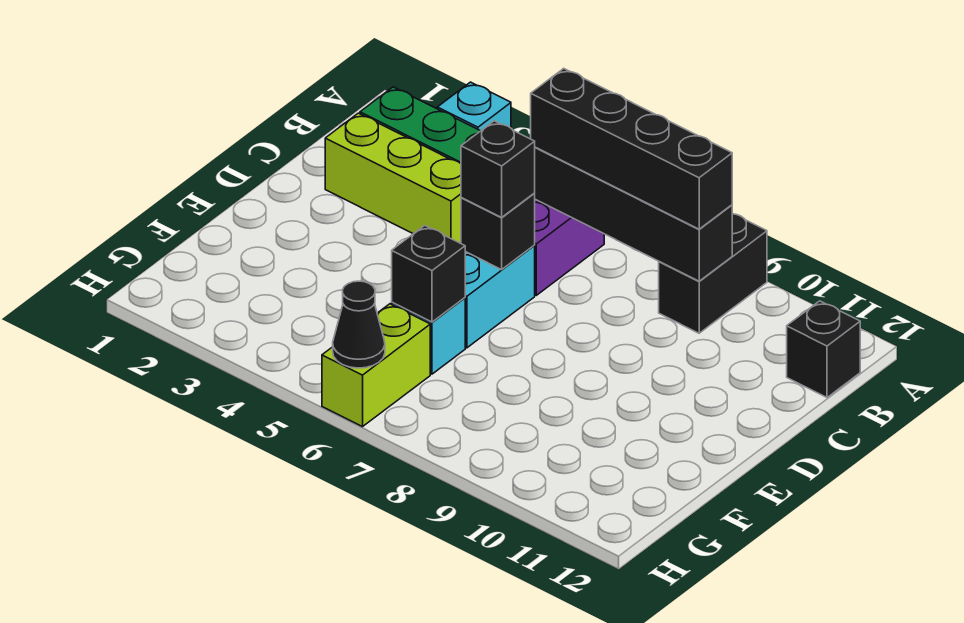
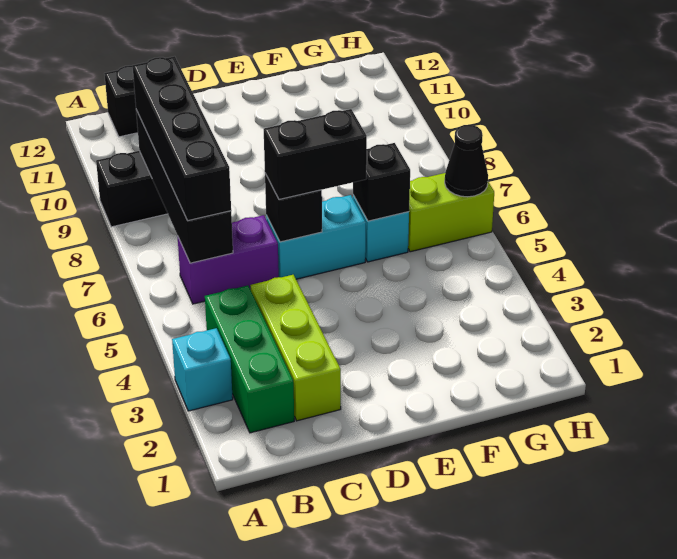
black brick D6 level 3 -> black brick D6:E6 level 3

